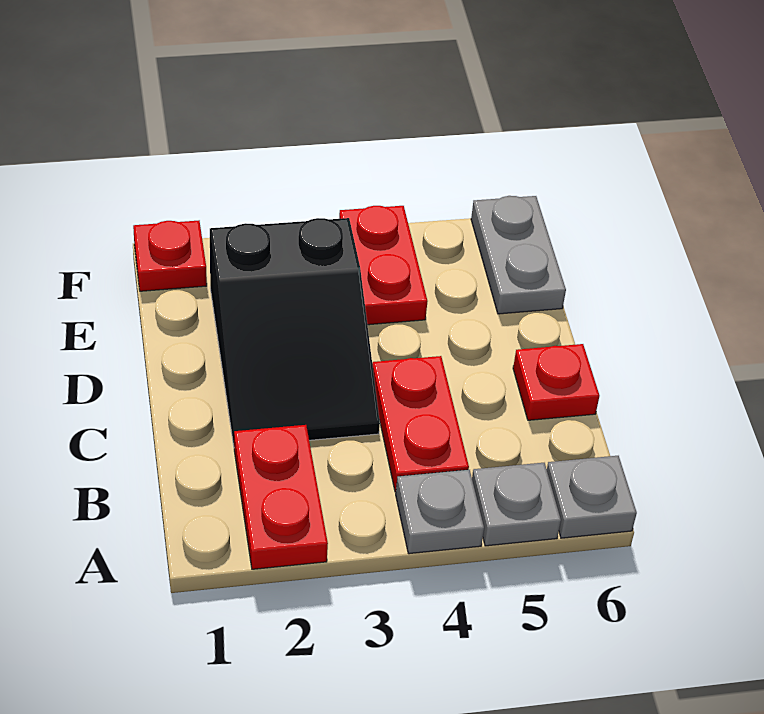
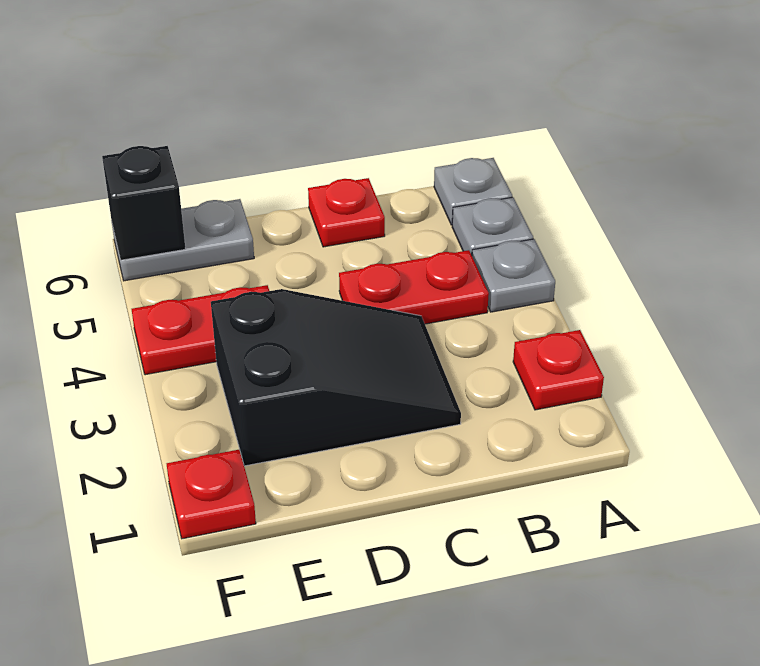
red plate A2:B2 level 1 -> red plate A2 level 1
none -> black brick F6 level 2

